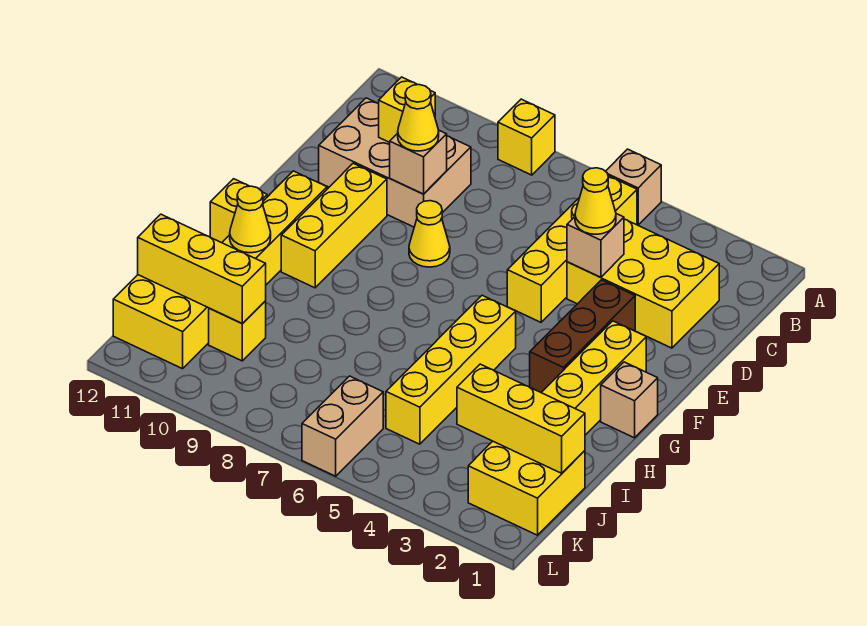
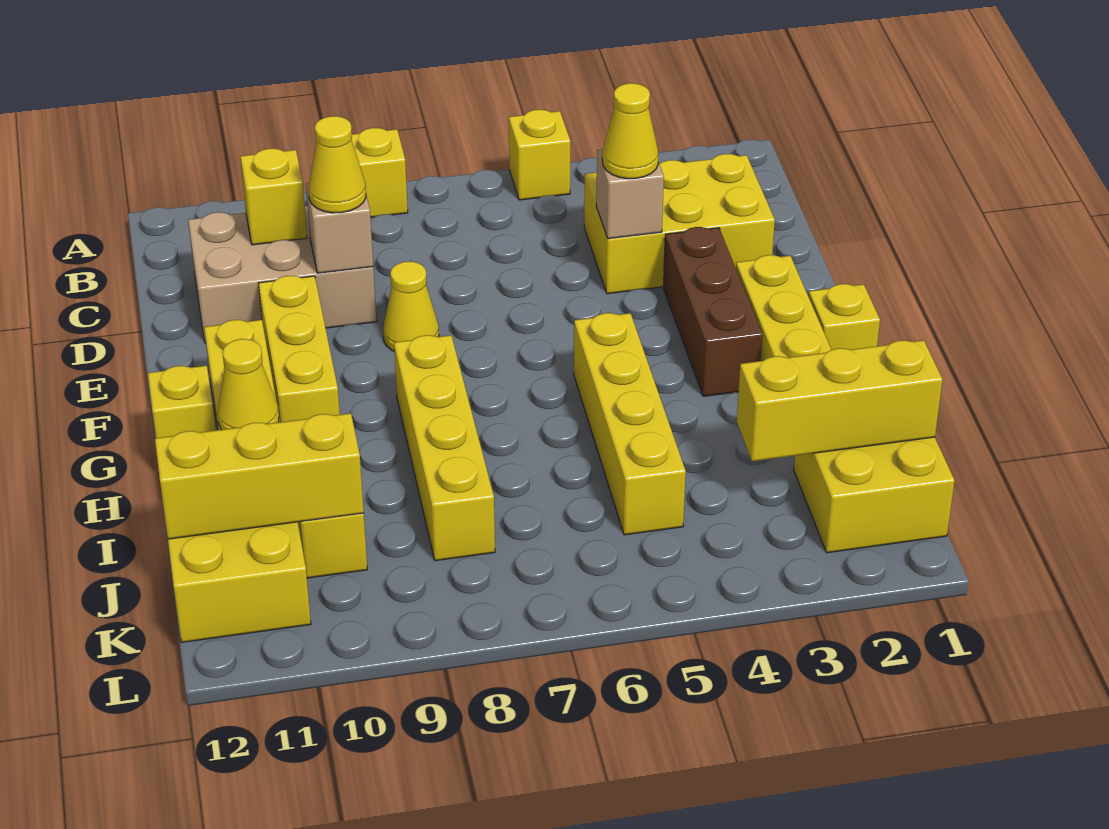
tan brick A5 level 1 -> yellow brick A5 level 1
yellow brick B5:E5 level 1 -> yellow brick G8:J8 level 1
tan brick G1 level 1 -> yellow brick G1 level 1
tan brick K6:L6 level 1 -> none

